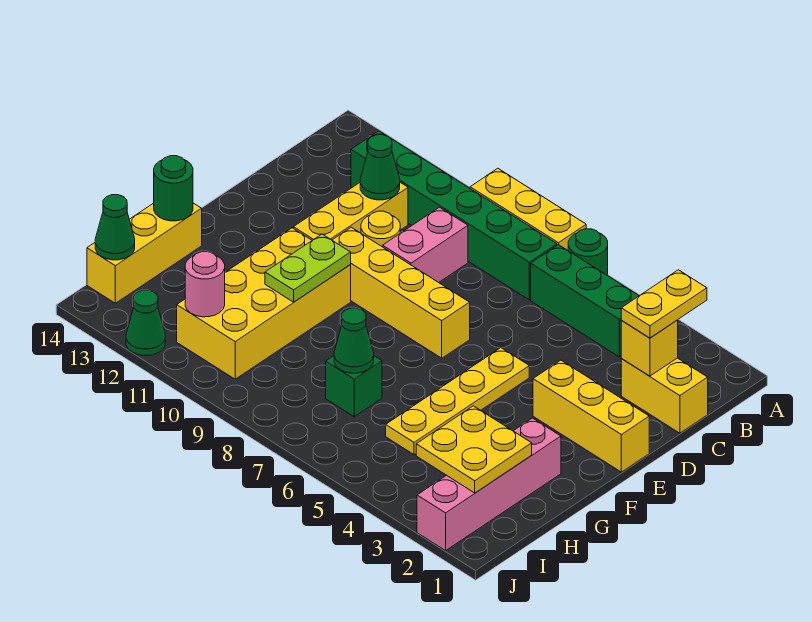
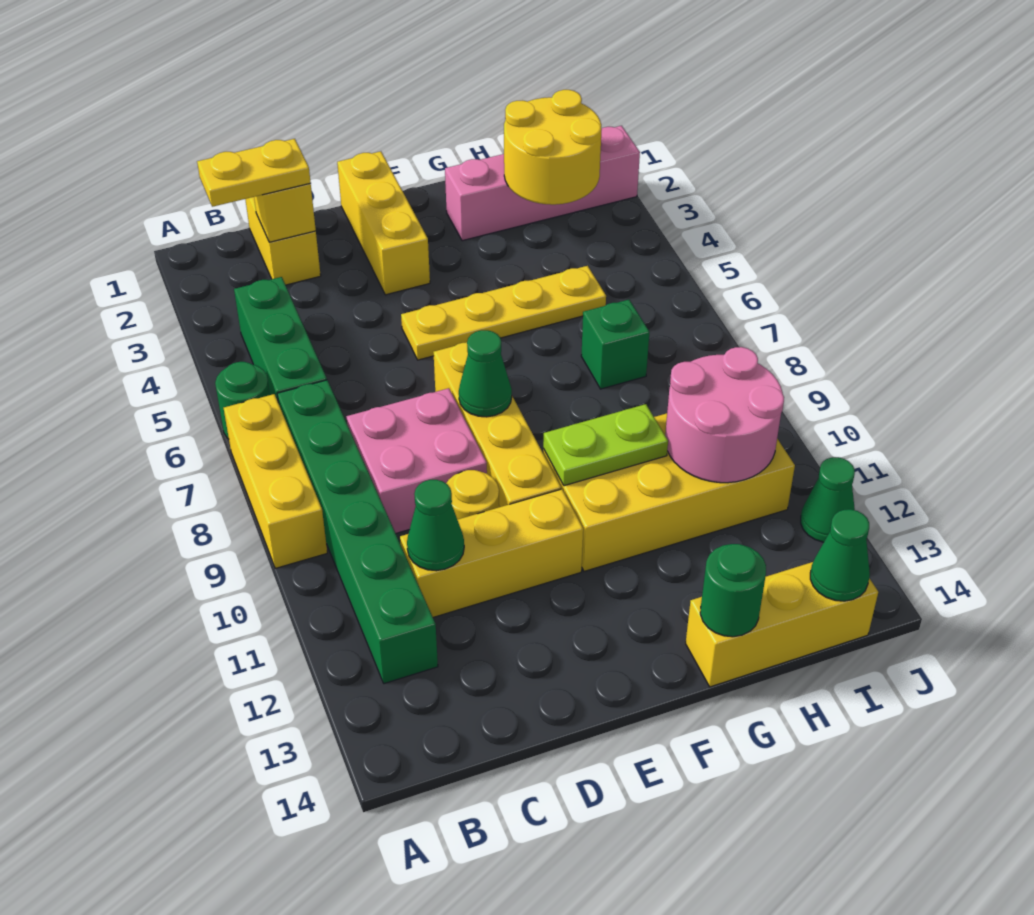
pink brick C9:D9 level 1 -> pink brick C8:D9 level 1
yellow plate H2:I3 level 2 -> yellow round brick H2:I3 level 2
green cone H7 level 2 -> green cone E8 level 2
pink round brick I11 level 2 -> pink round brick H10:I11 level 2

